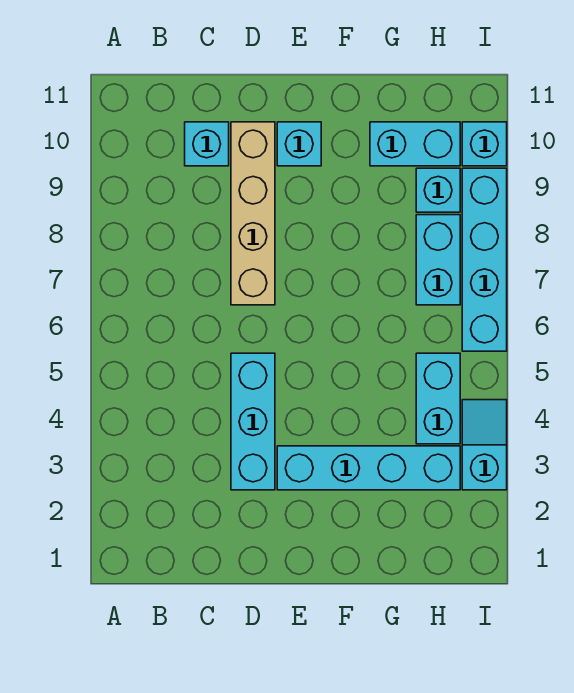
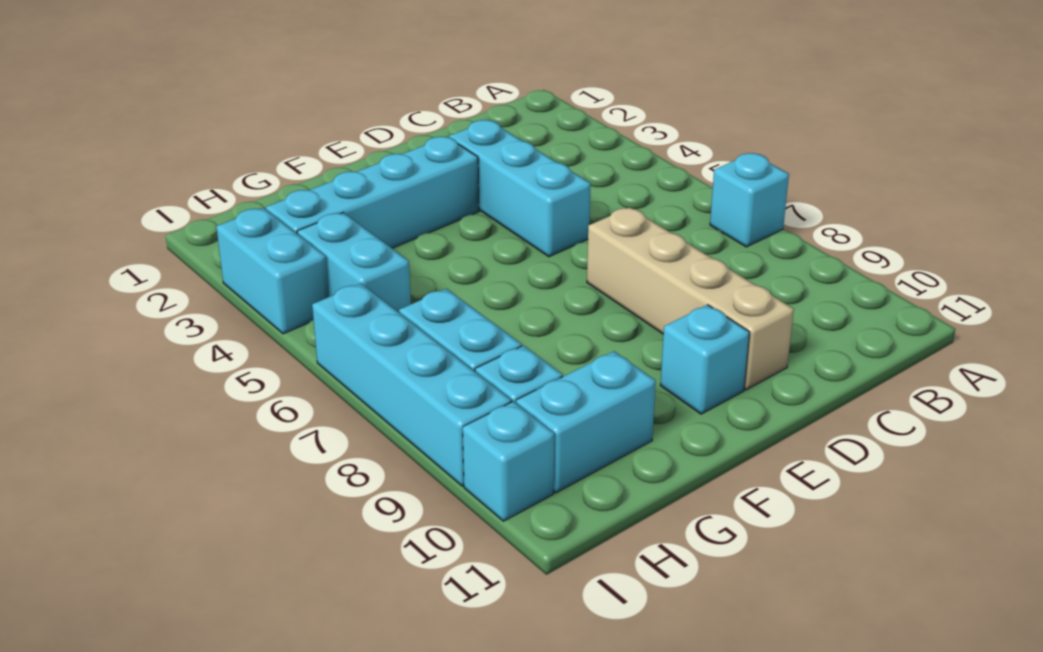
cyan brick C10 level 1 -> cyan brick A7 level 1
cyan slope I3:I4 level 1 top 3 -> cyan brick I3:I4 level 1

